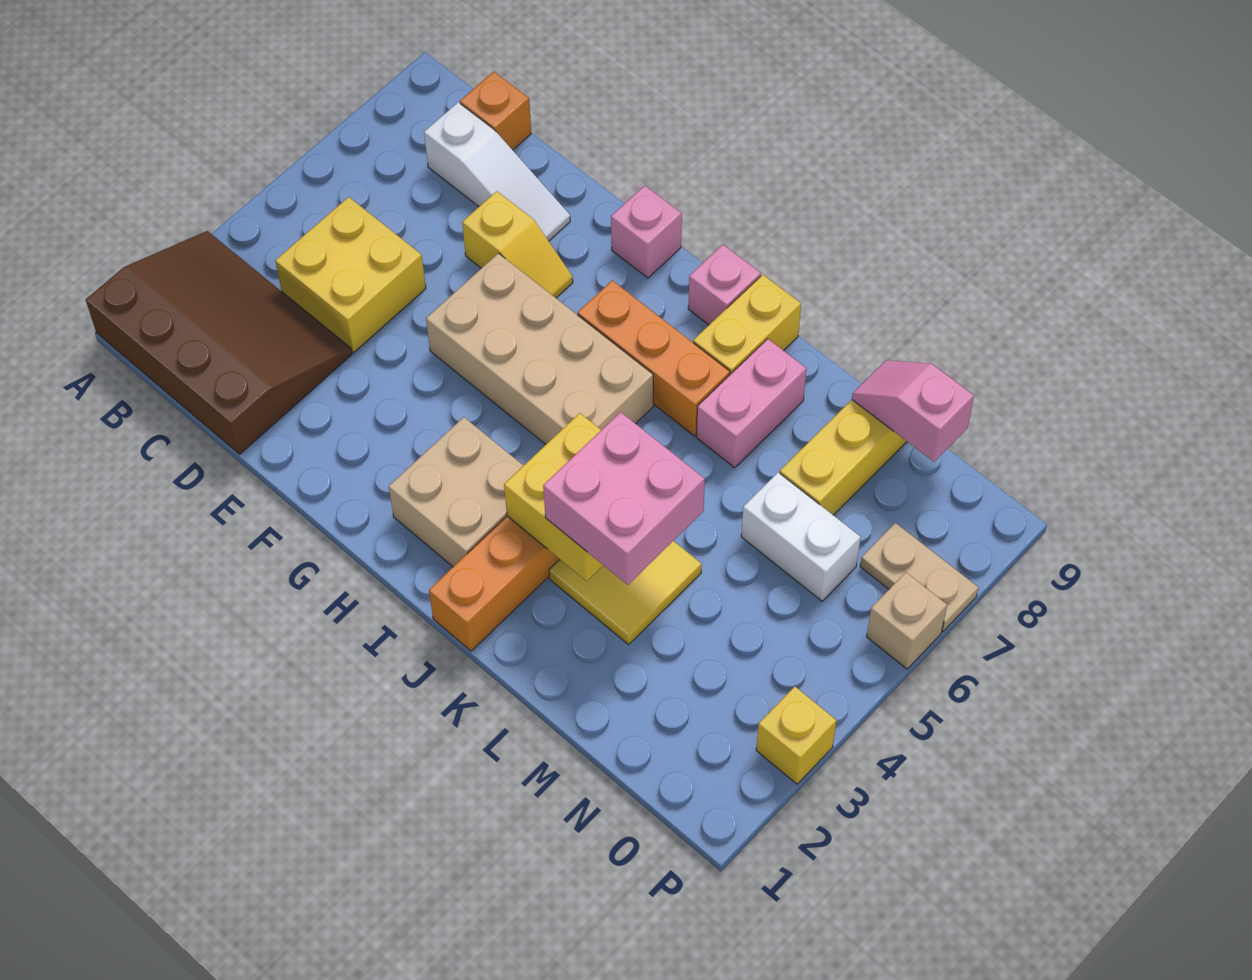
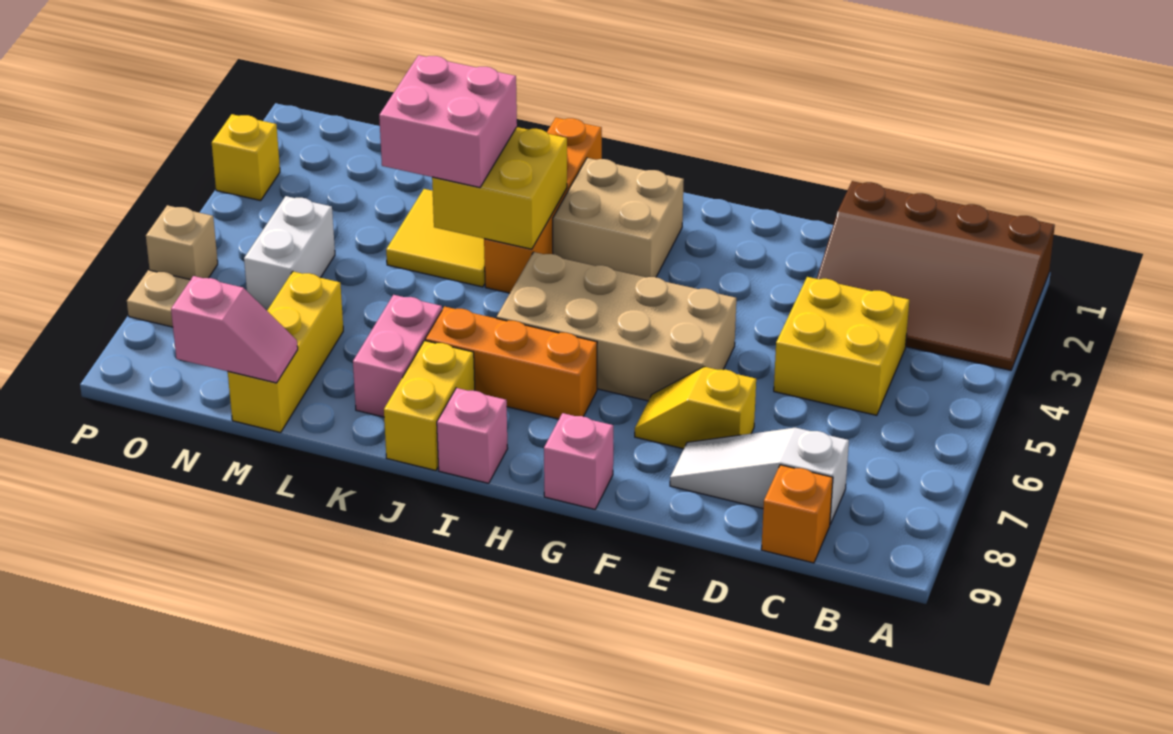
white brick M6:N6 level 1 -> white brick N5:N6 level 1

